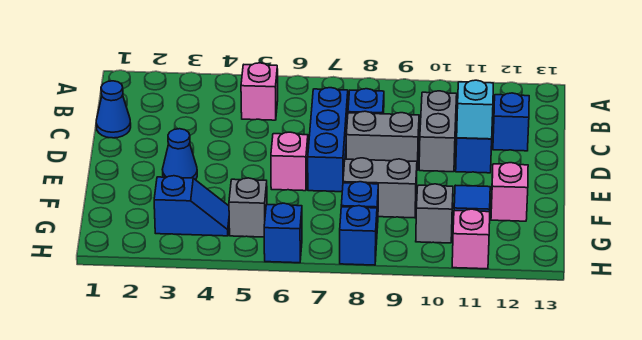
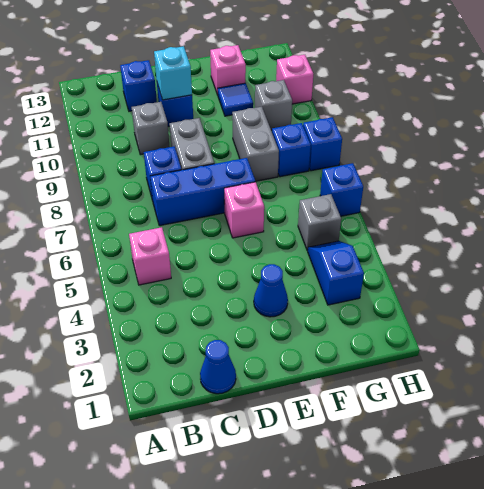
grey brick C10:D10 level 1 -> grey brick C10 level 1

